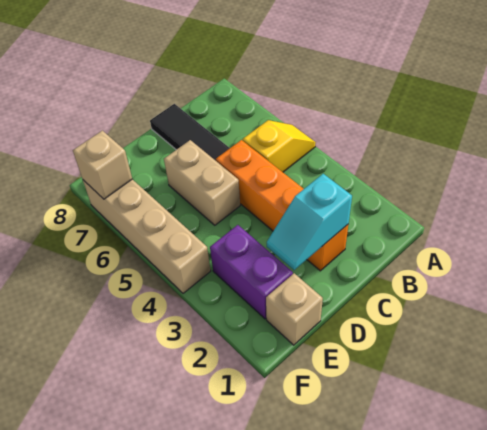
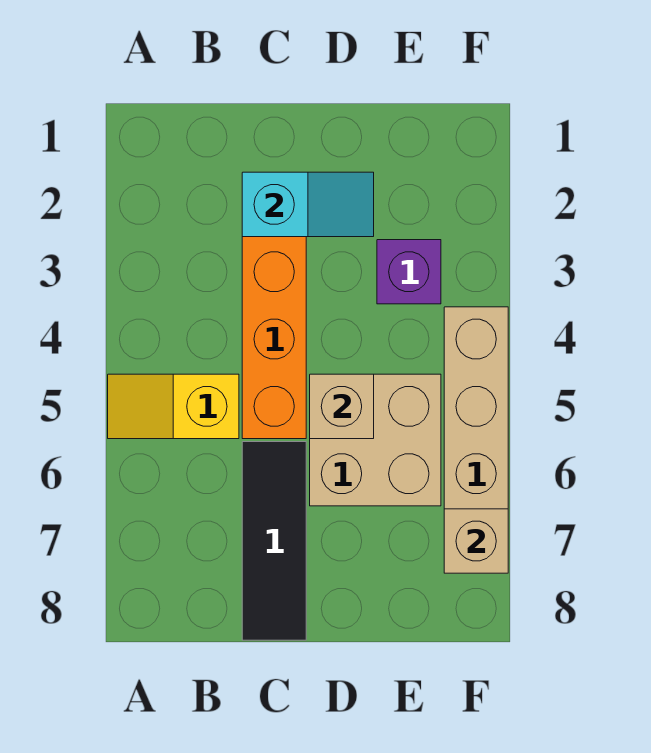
tan brick D5:D6 level 1 -> tan brick D5:E6 level 1
tan brick E1 level 1 -> tan brick D5 level 2
purple brick E2:E3 level 1 -> purple brick E3 level 1

